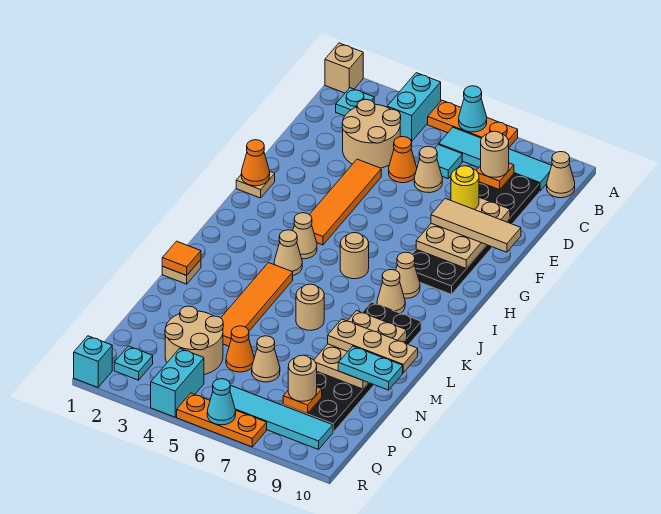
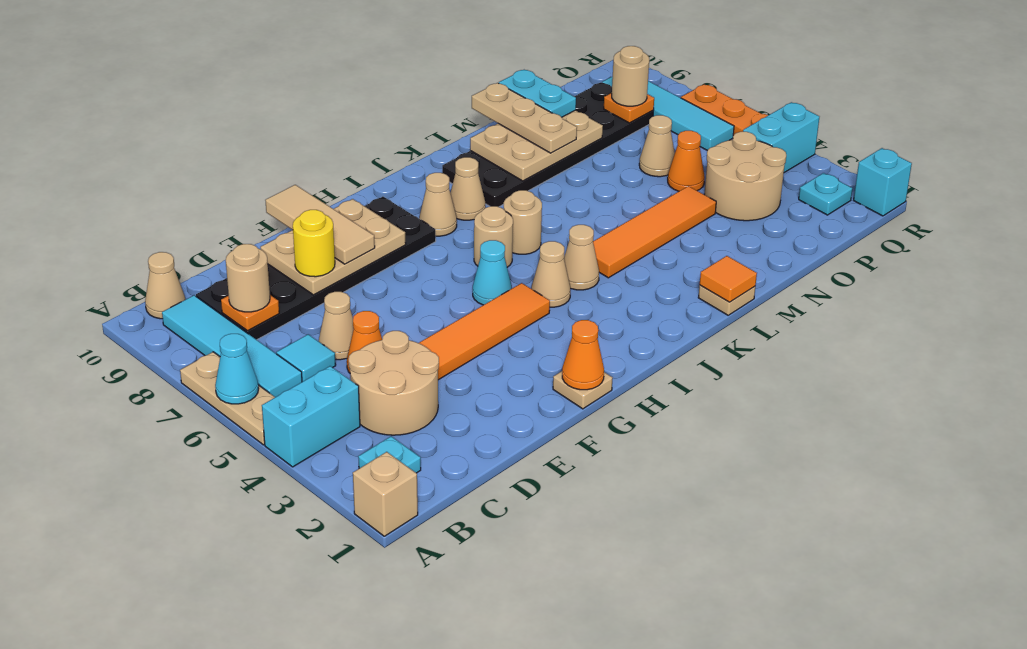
orange plate A5:A7 level 1 -> tan plate A5:A7 level 1
tan round brick L6 level 1 -> tan round brick J6 level 1
cyan cone R6 level 2 -> cyan cone H5 level 1

